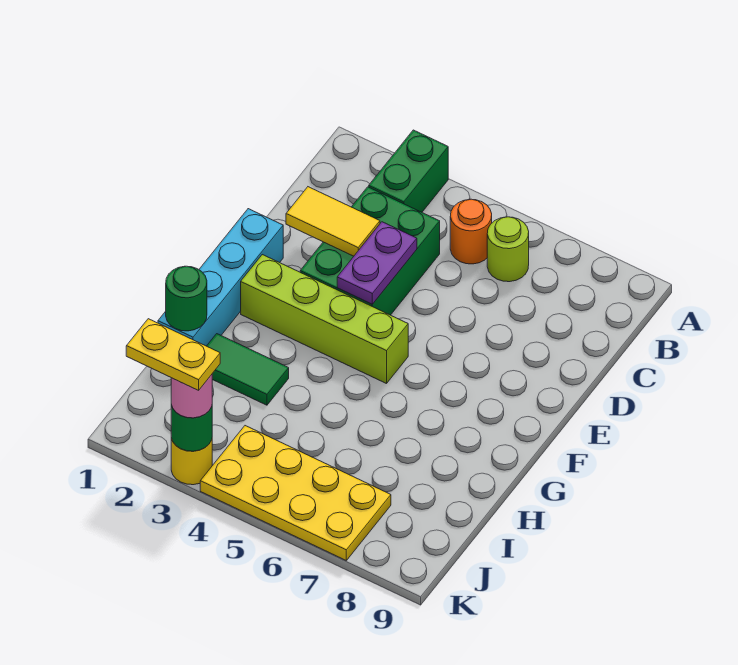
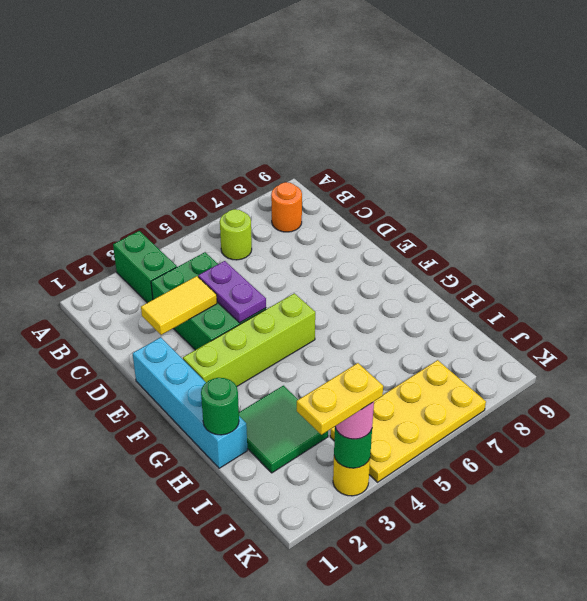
orange round brick B5 level 1 -> orange round brick B8 level 1
green tile H2:H3 level 1 -> green tile H2:I3 level 1

